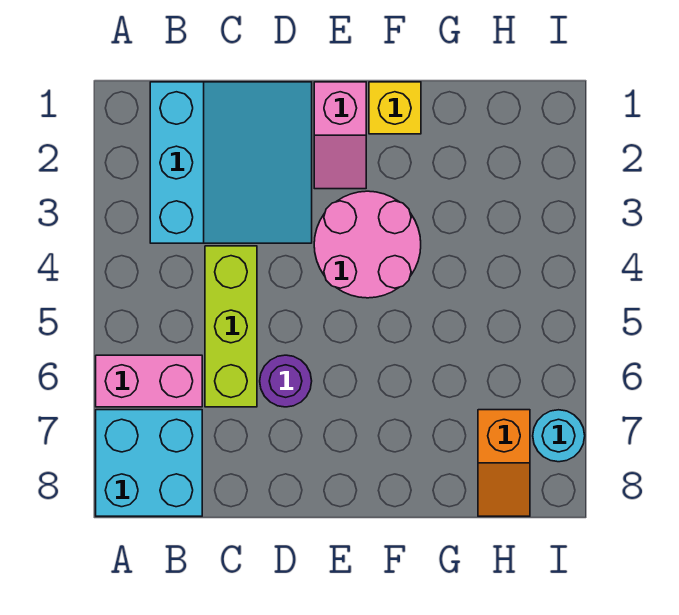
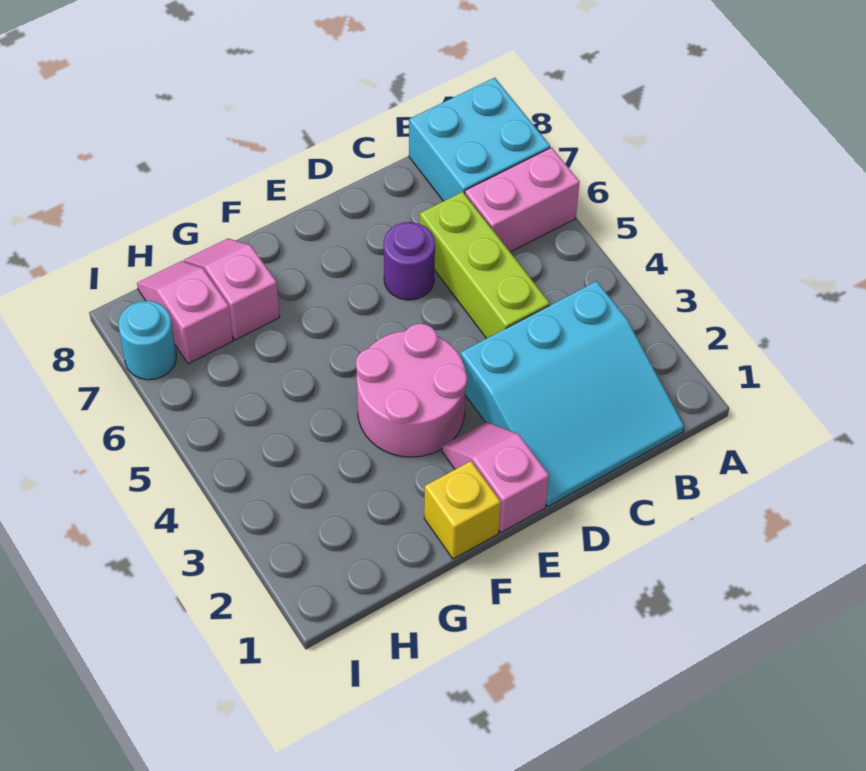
cyan slope B1:D3 level 1 top B -> cyan slope B1:D3 level 1 top 3
none -> pink slope G7:G8 level 1 top 7
orange slope H7:H8 level 1 top 7 -> pink slope H7:H8 level 1 top 7

